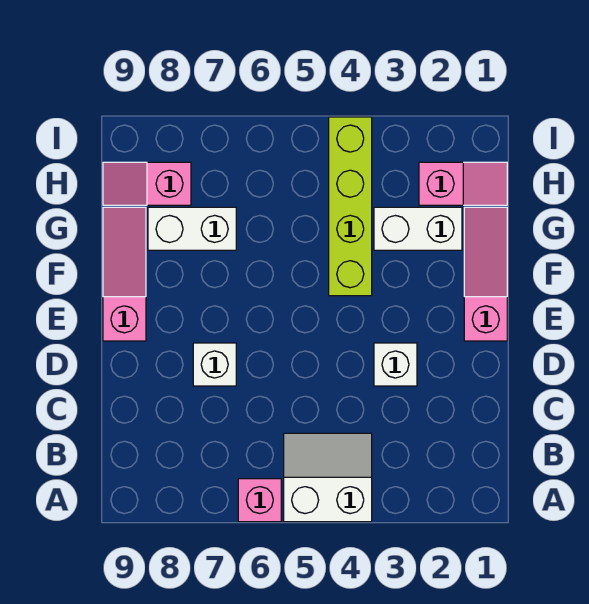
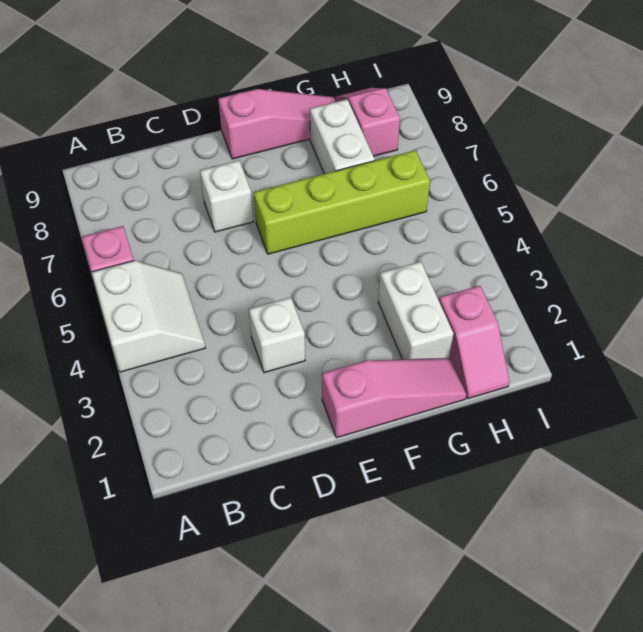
lime brick F4:I4 level 1 -> lime brick E6:H6 level 1

